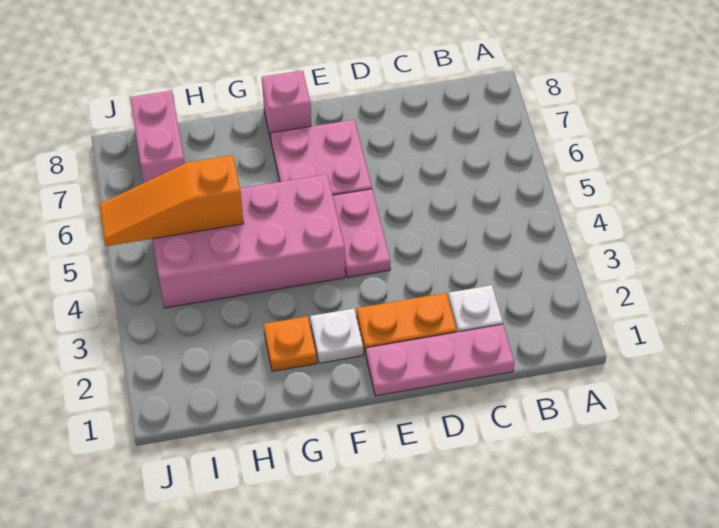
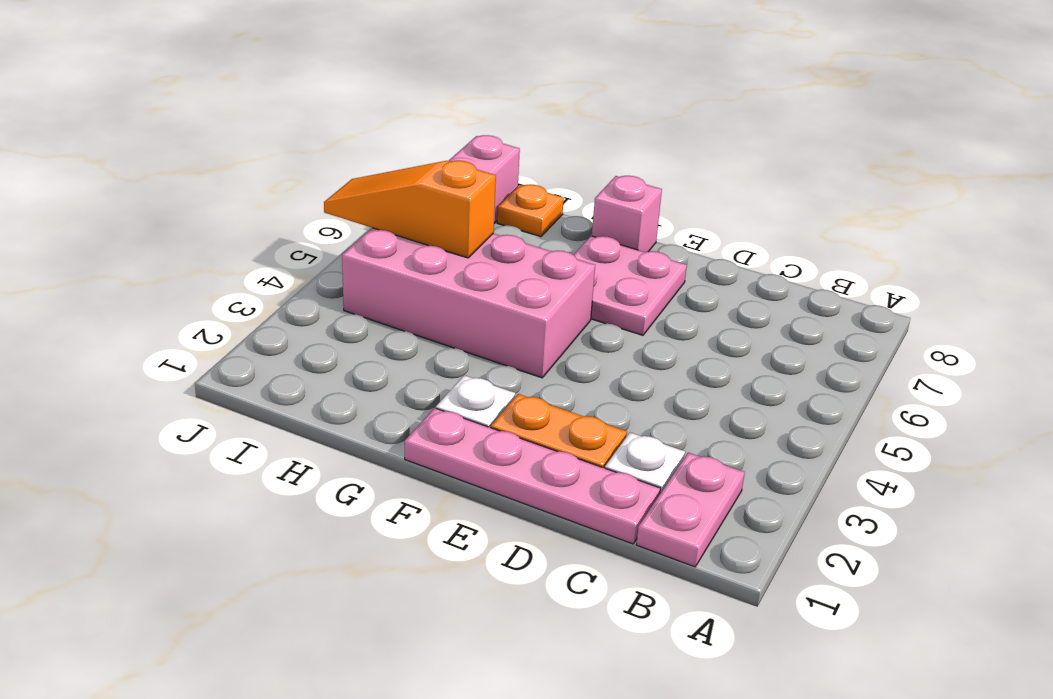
pink plate C1:E1 level 1 -> pink plate C1:F1 level 1
pink plate E4:E5 level 1 -> pink plate B1:B2 level 1
orange plate G2 level 1 -> orange plate H8 level 1

